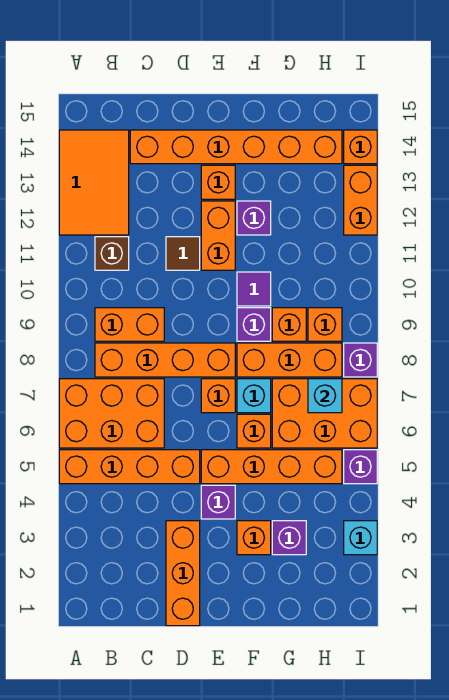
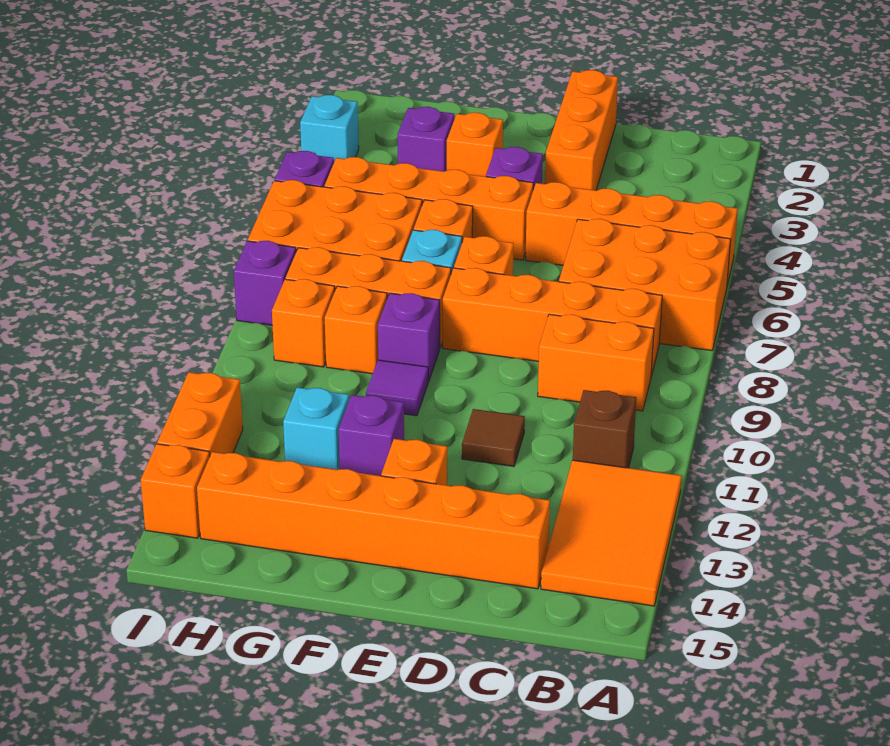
orange brick E11:E12 level 1 -> none
cyan brick H7 level 2 -> cyan brick G12 level 1

